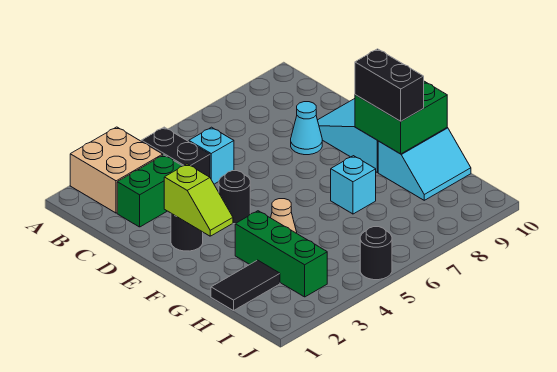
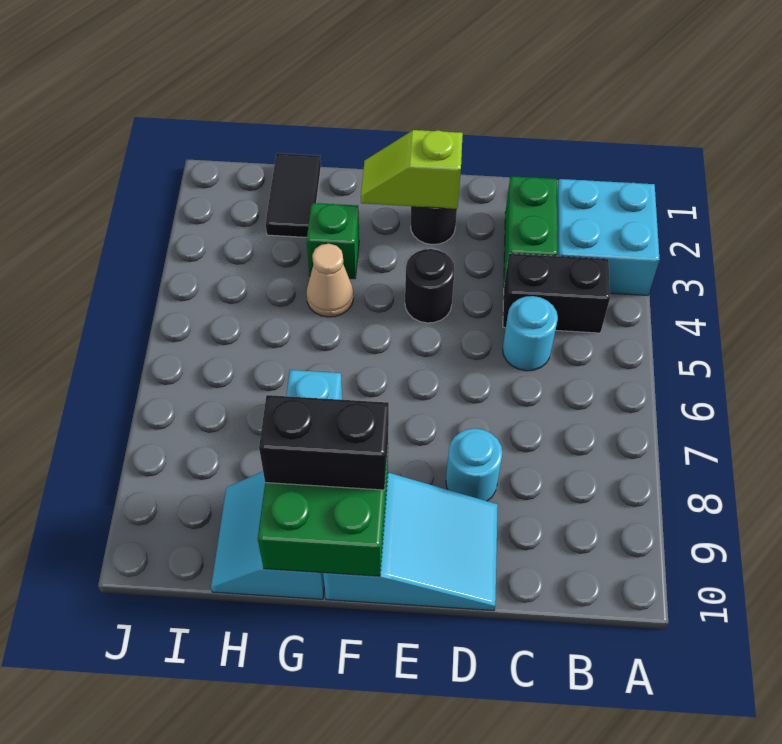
tan brick A2:B3 level 1 -> cyan brick A2:B3 level 1
cyan brick C5 level 1 -> cyan round brick C5 level 1
cyan cone D8 level 1 -> cyan round brick D8 level 1
green brick G3:I3 level 1 -> green brick G3 level 1
black round brick J5 level 1 -> none

